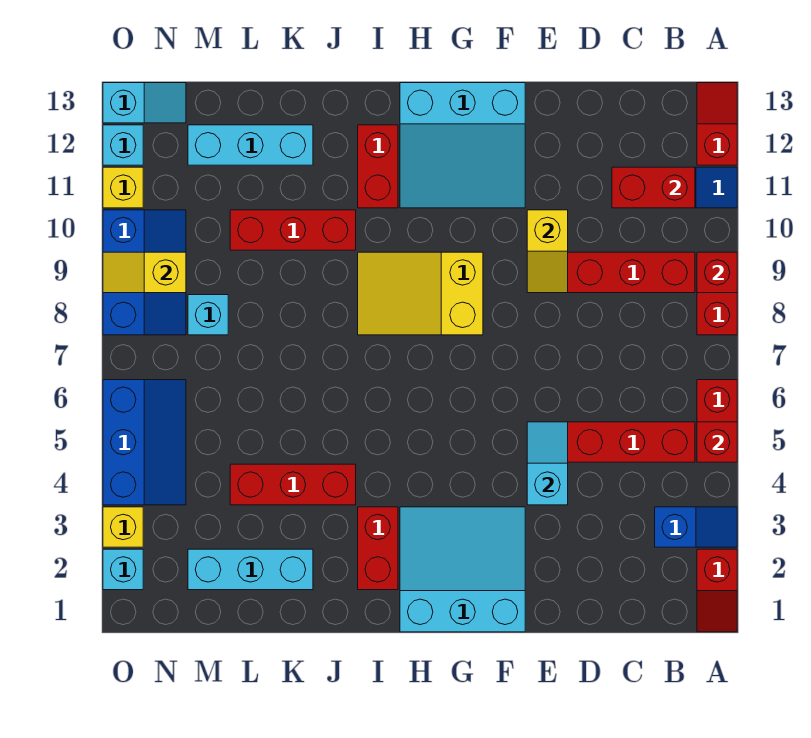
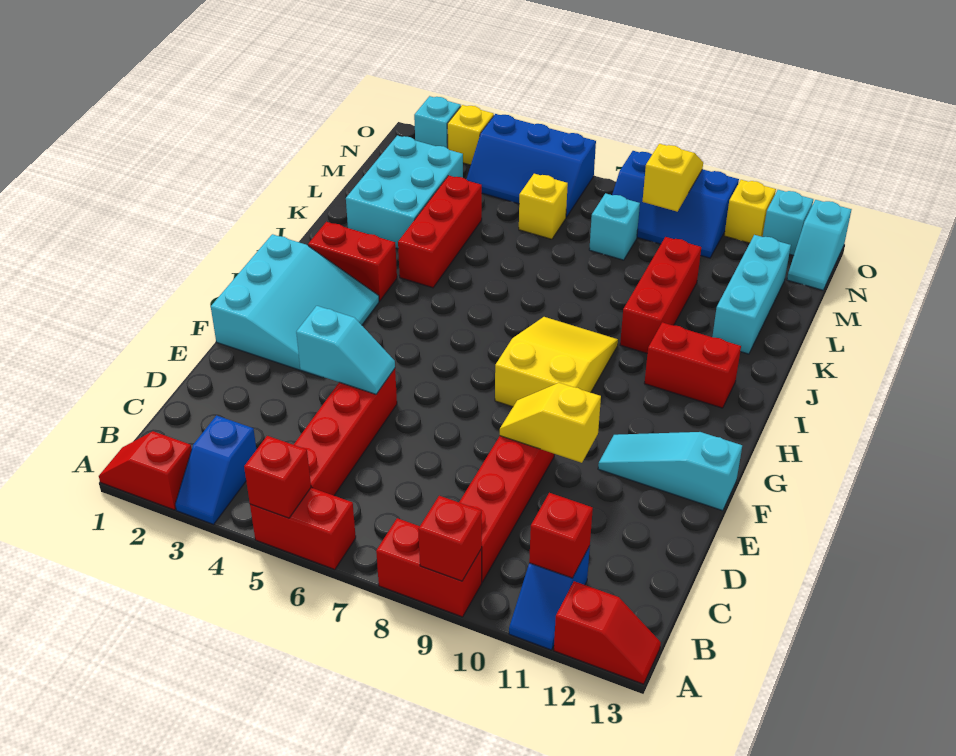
red brick B11:C11 level 2 -> red brick B11 level 2
cyan slope F11:H13 level 1 top 13 -> cyan slope F11:F13 level 1 top 13
cyan brick K2:M2 level 1 -> cyan brick K2:M3 level 1
none -> yellow brick M6 level 1

